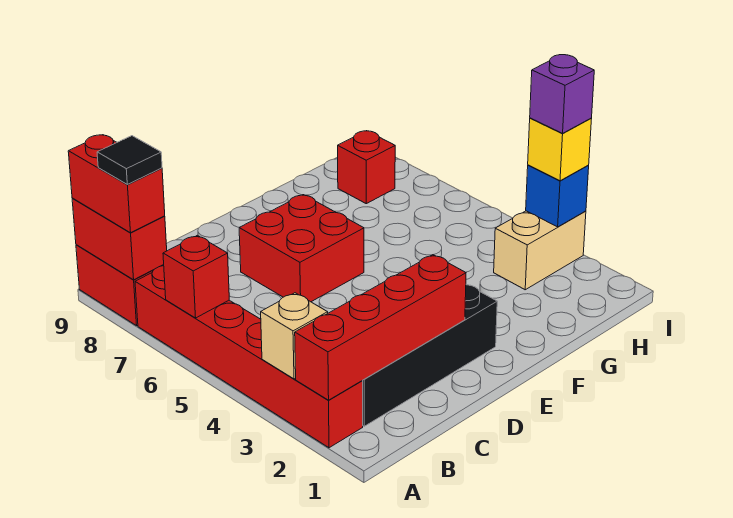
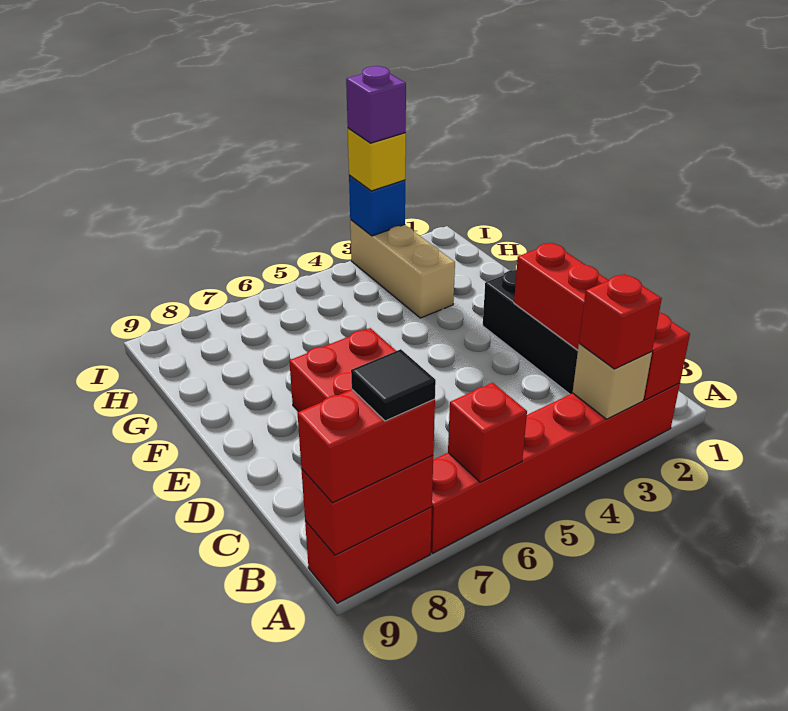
tan brick H3:I3 level 1 -> tan brick G3:I3 level 1
red brick H8 level 1 -> red brick A3 level 3

